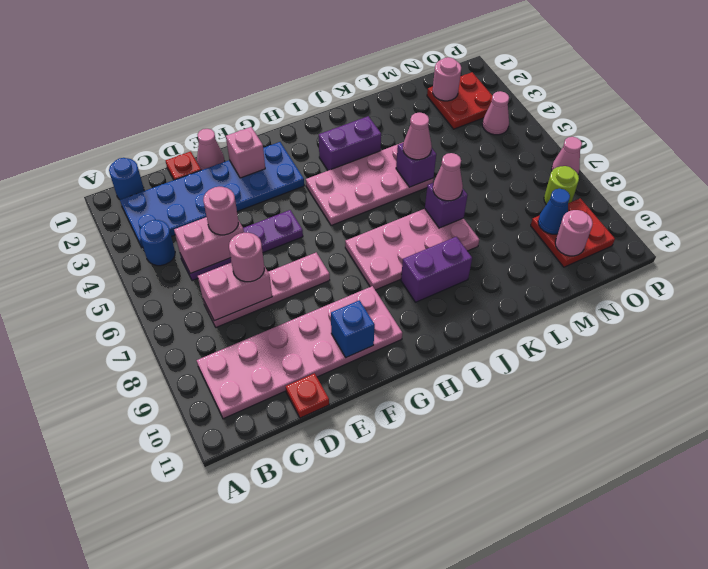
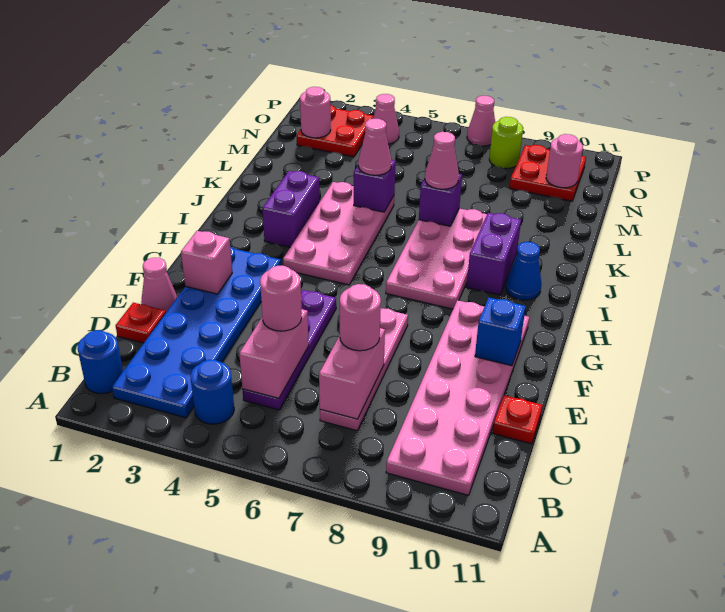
blue cone N9 level 2 -> blue cone I10 level 1

